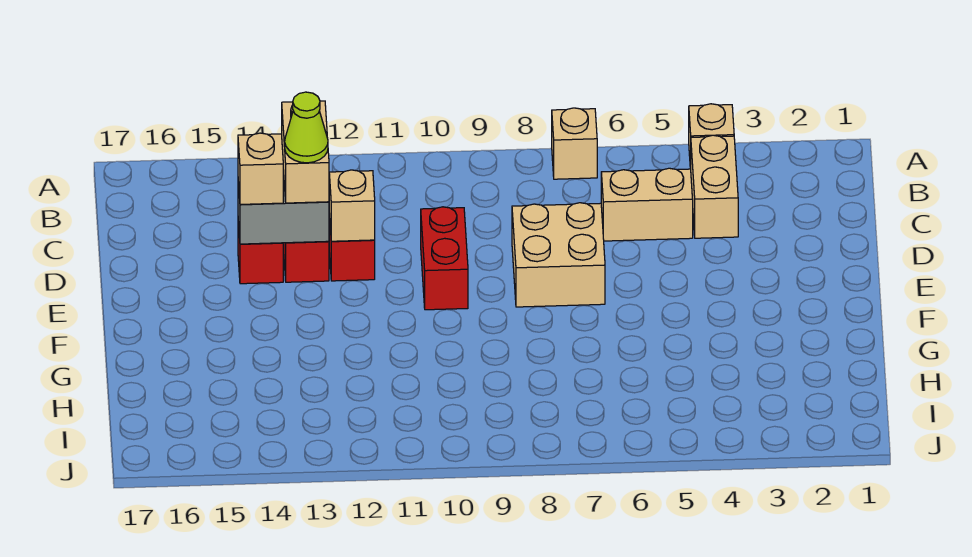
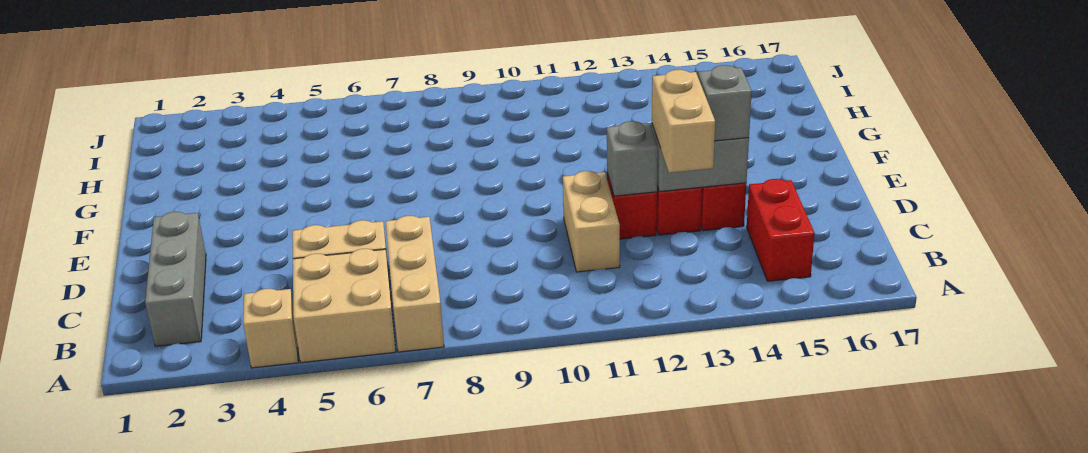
tan brick A7 level 1 -> tan brick A7:C7 level 1
none -> grey brick B2:D2 level 1
tan brick B4:C4 level 1 -> tan brick C11:D11 level 1
tan brick D7:E8 level 1 -> tan brick A5:B6 level 1
red brick D10:E10 level 1 -> red brick B15:C15 level 1
tan brick D12 level 2 -> grey brick D12 level 2
lime cone D13 level 4 -> none
tan brick D14 level 3 -> grey brick D14 level 3

